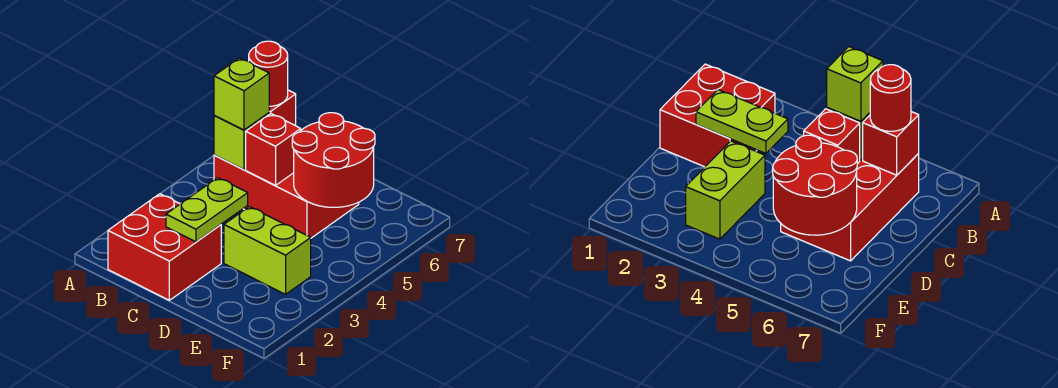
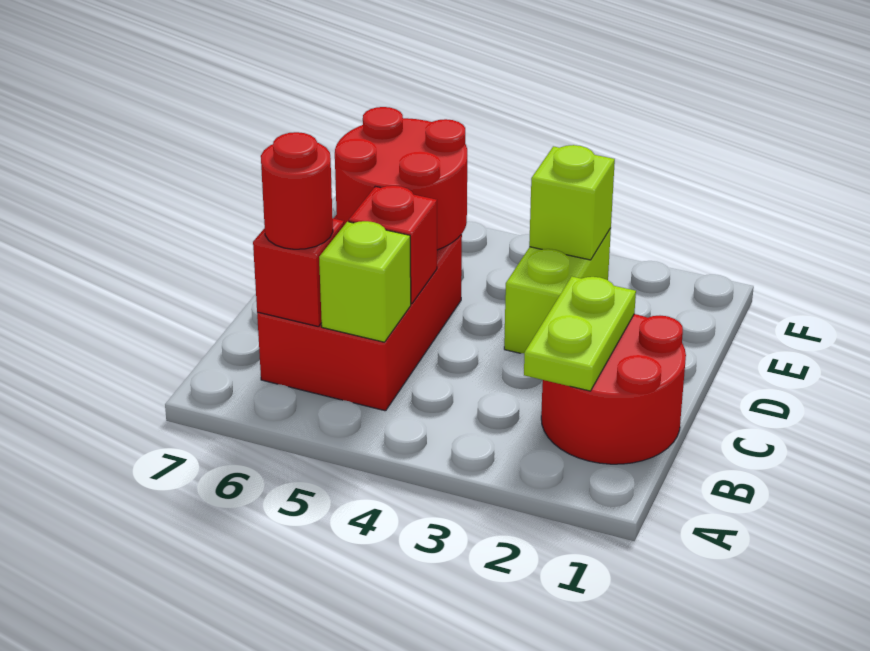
red brick B1:C2 level 1 -> red round brick B1:C2 level 1
lime brick B5 level 3 -> lime brick E3 level 2
lime plate C2:C3 level 2 -> lime plate B2:C2 level 2

